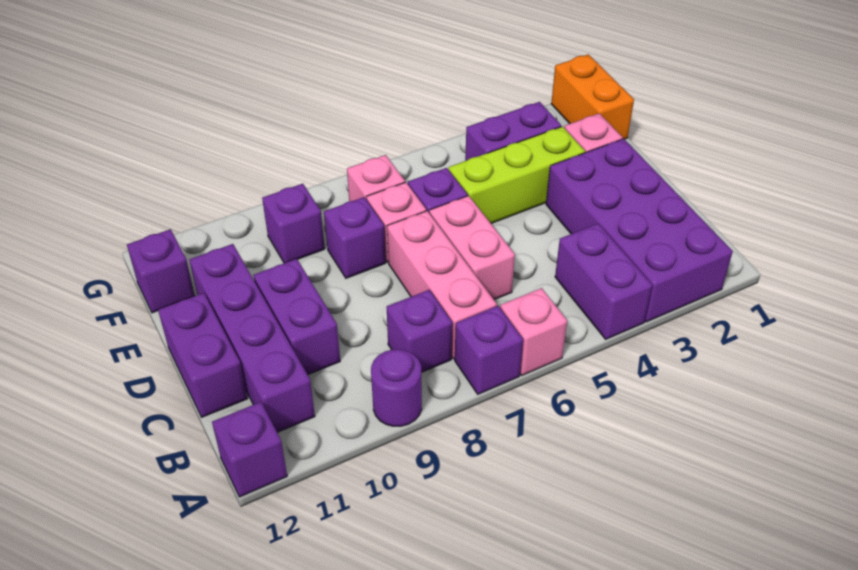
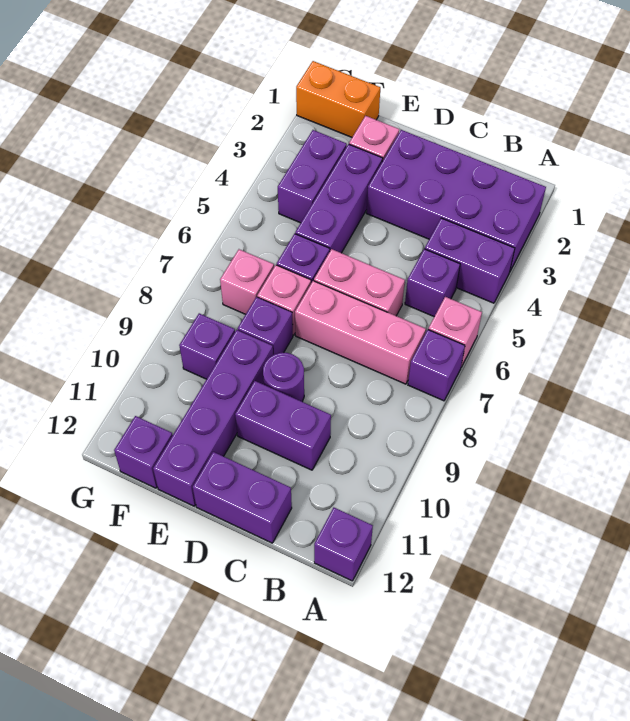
purple round brick A9 level 1 -> purple round brick D9 level 1
purple brick B8 level 1 -> purple brick B5 level 1
purple brick B11:E11 level 1 -> purple brick E9:E12 level 1
lime brick E3:E5 level 1 -> purple brick E3:E5 level 1

